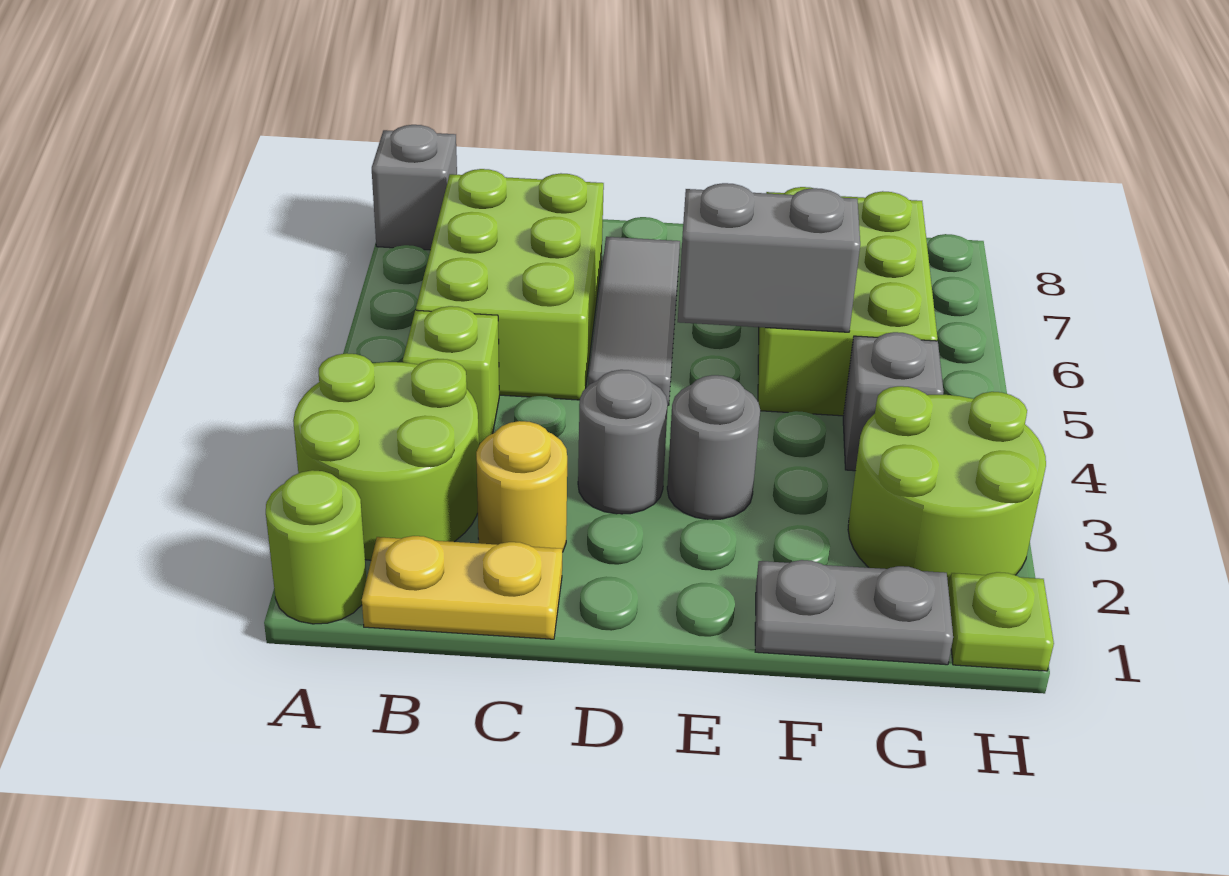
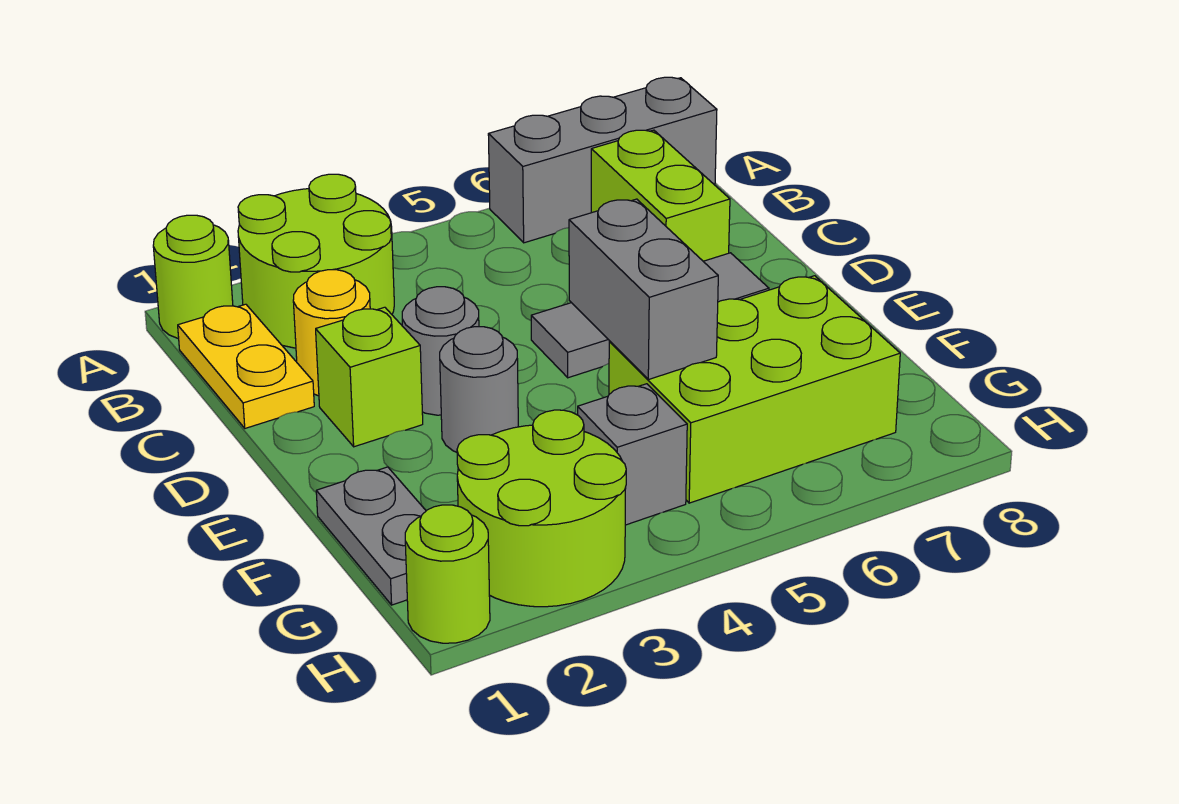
grey brick A8 level 1 -> grey brick A6:A8 level 1
lime brick B4 level 1 -> lime brick D2 level 1
lime brick B5:C7 level 1 -> lime brick B7:C7 level 1
lime plate H1 level 1 -> lime round brick H1 level 1

